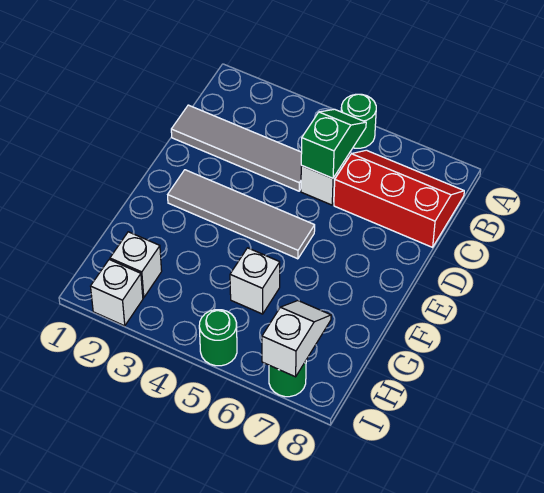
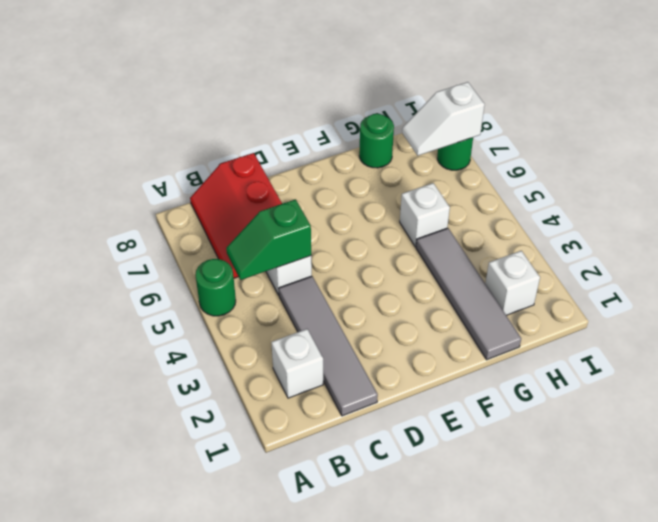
grey tile E2:E5 level 1 -> grey tile G1:G4 level 1
white brick I2 level 1 -> white brick B2 level 1
green round brick I5 level 1 -> green round brick G8 level 1

